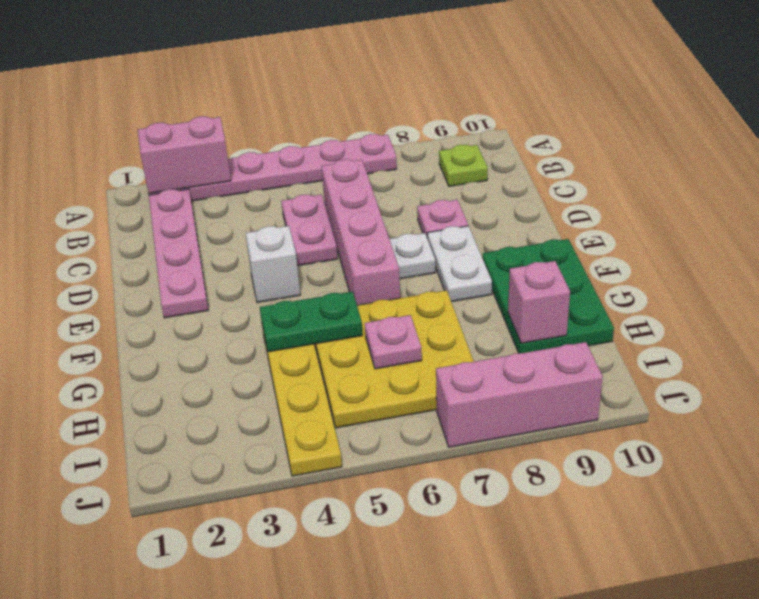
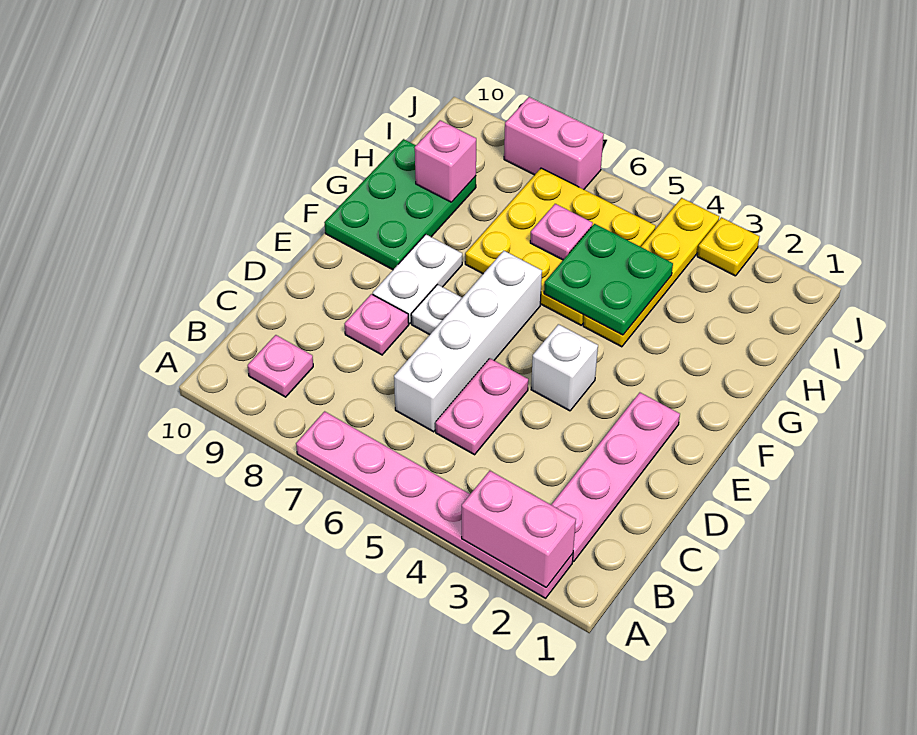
lime plate B9 level 1 -> pink plate B9 level 1
pink brick C6:F6 level 1 -> white brick C6:F6 level 1
green plate G4:G5 level 2 -> green plate G4:H5 level 2
none -> yellow plate J3 level 1
pink brick J7:J9 level 1 -> pink brick J7:J8 level 1

